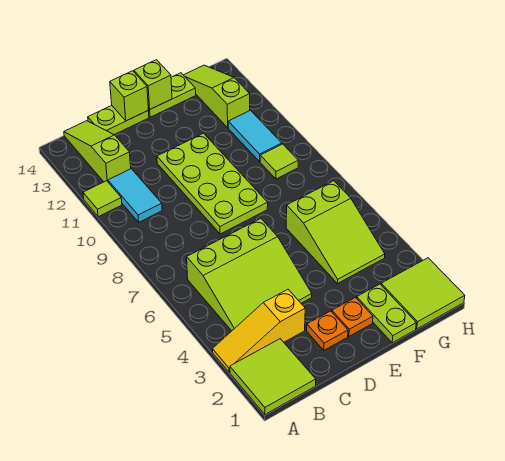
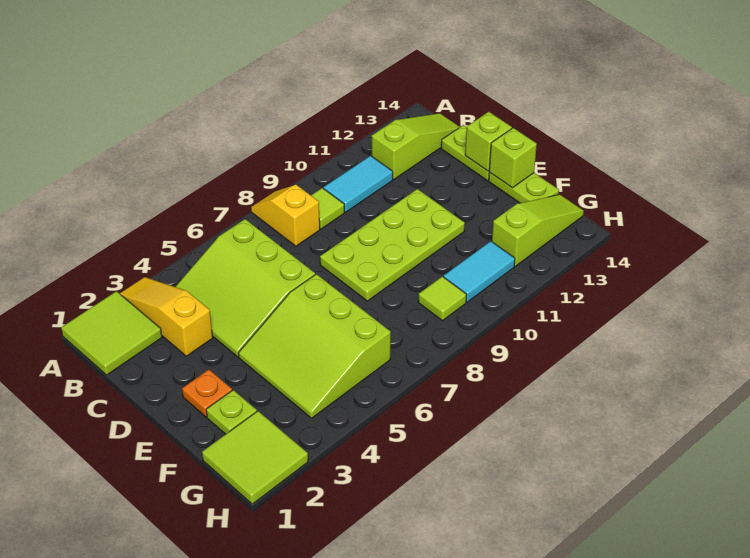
none -> yellow slope A8:B8 level 1 top B
lime tile A11 level 1 -> lime tile B9 level 1
orange plate D2 level 1 -> none
lime plate F1:F2 level 1 -> lime plate F2 level 1
lime slope F4:G6 level 1 top 6 -> lime slope E4:G6 level 1 top 6

